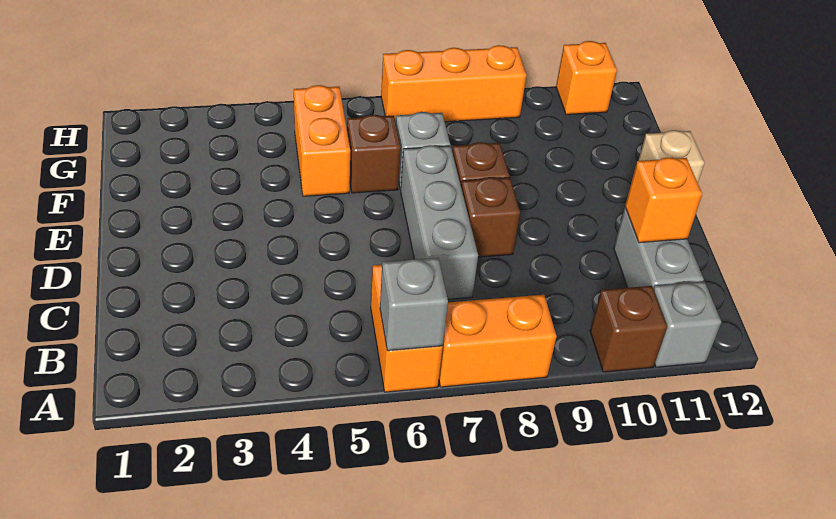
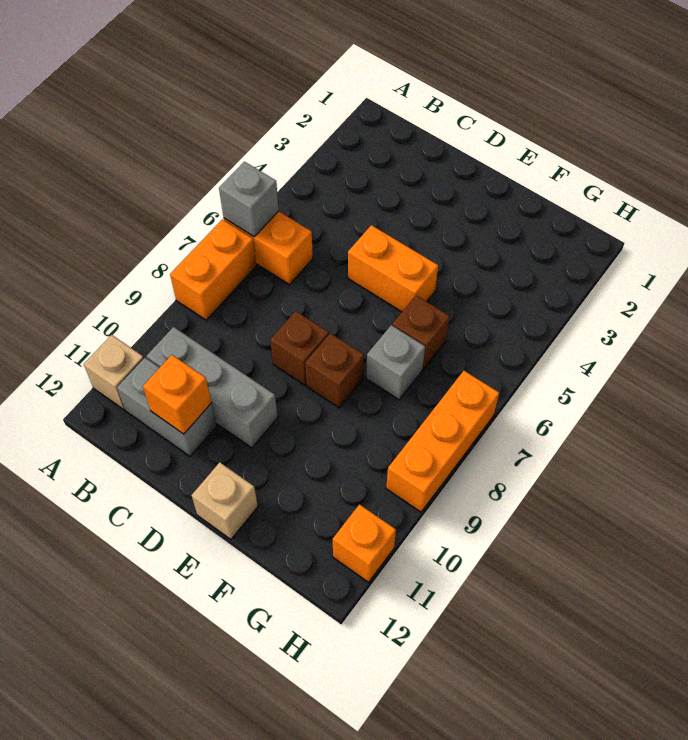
brown brick A10 level 1 -> none
grey brick A11 level 1 -> tan brick A11 level 1
grey brick C7:E7 level 1 -> grey brick B10:D10 level 1
orange brick F5:G5 level 1 -> orange brick D5:E5 level 1

